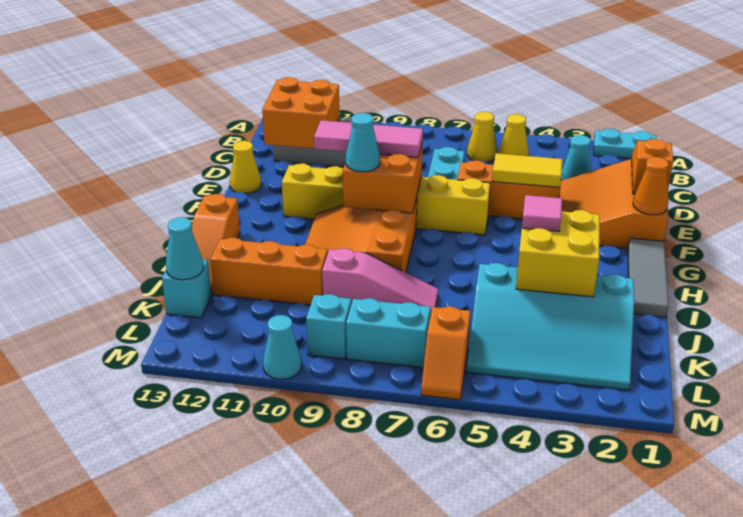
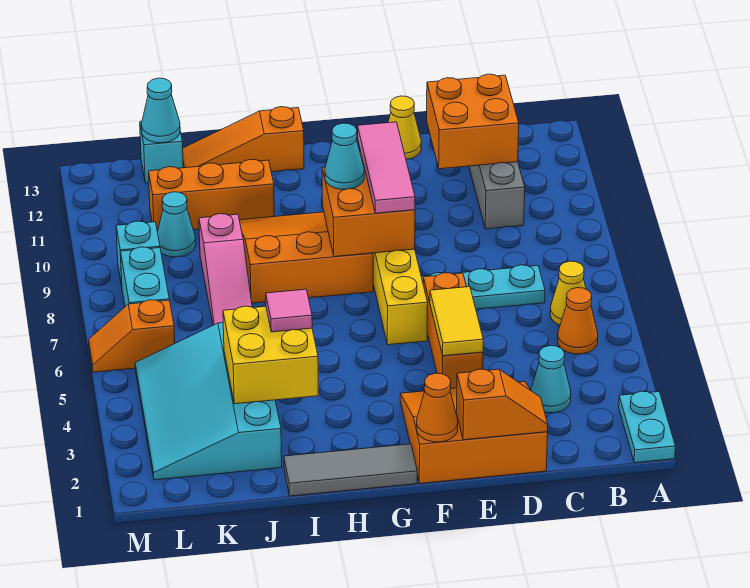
yellow cone B5 level 1 -> orange cone B5 level 1
orange brick J10:J12 level 1 -> orange brick I11:K11 level 1
cyan cone M10 level 1 -> cyan cone K10 level 1

